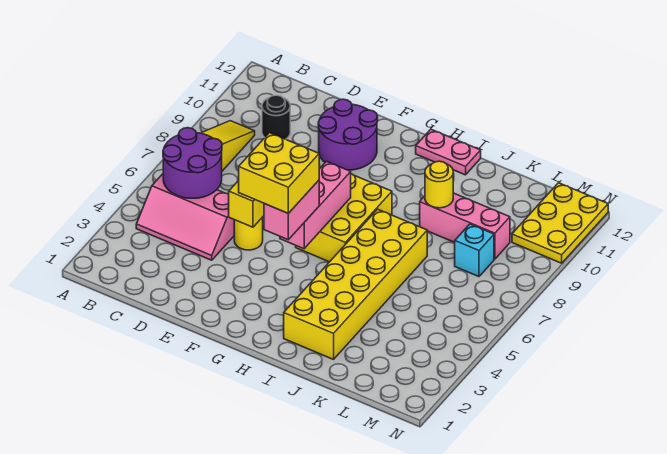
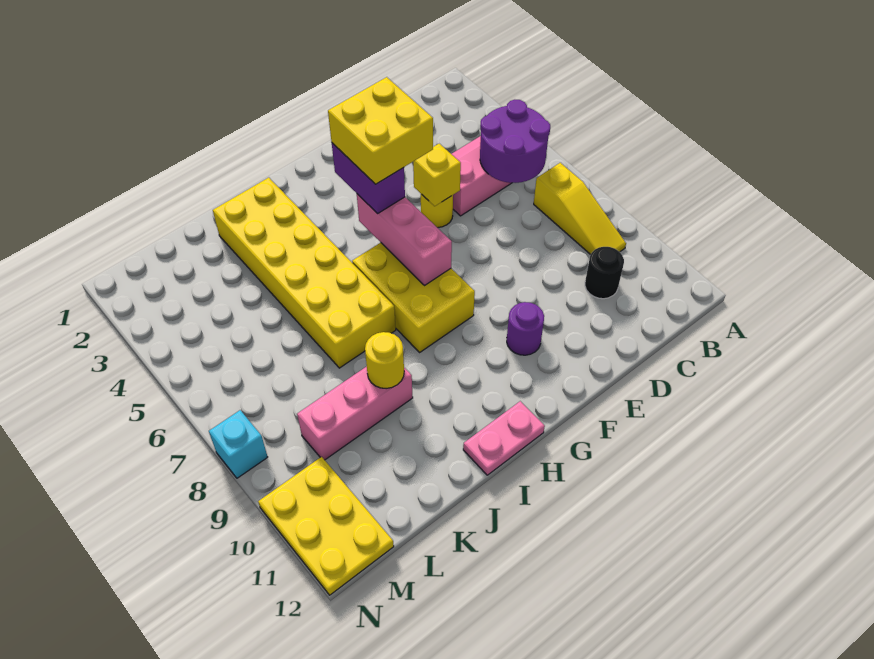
purple round brick E10:F11 level 1 -> purple round brick F10 level 1
pink brick G4:G5 level 3 -> purple brick G4:G5 level 3
cyan brick L8 level 1 -> cyan brick N8 level 1

